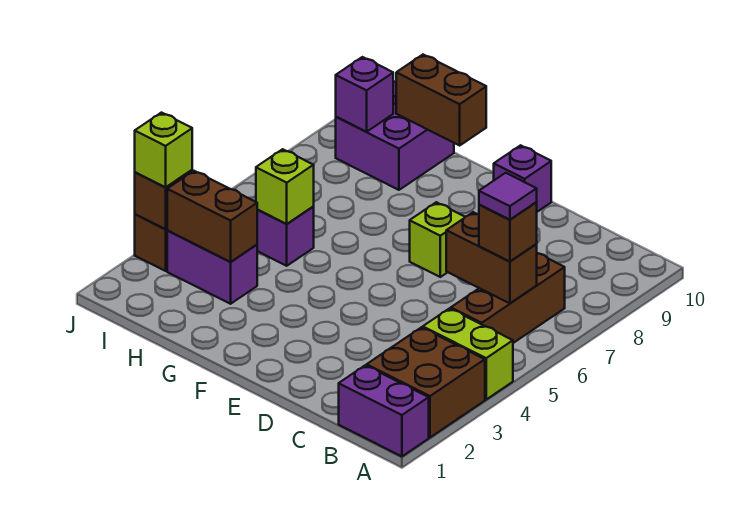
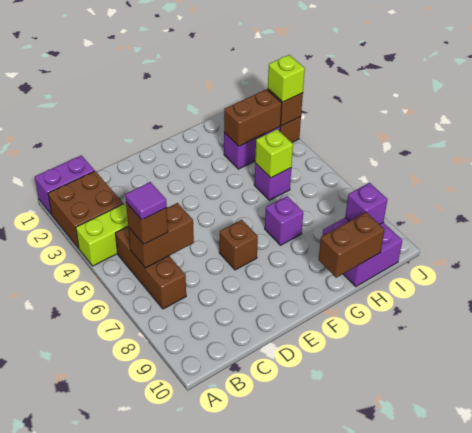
lime brick E7 level 1 -> brown brick E7 level 1
purple brick E10 level 1 -> purple brick G7 level 1

